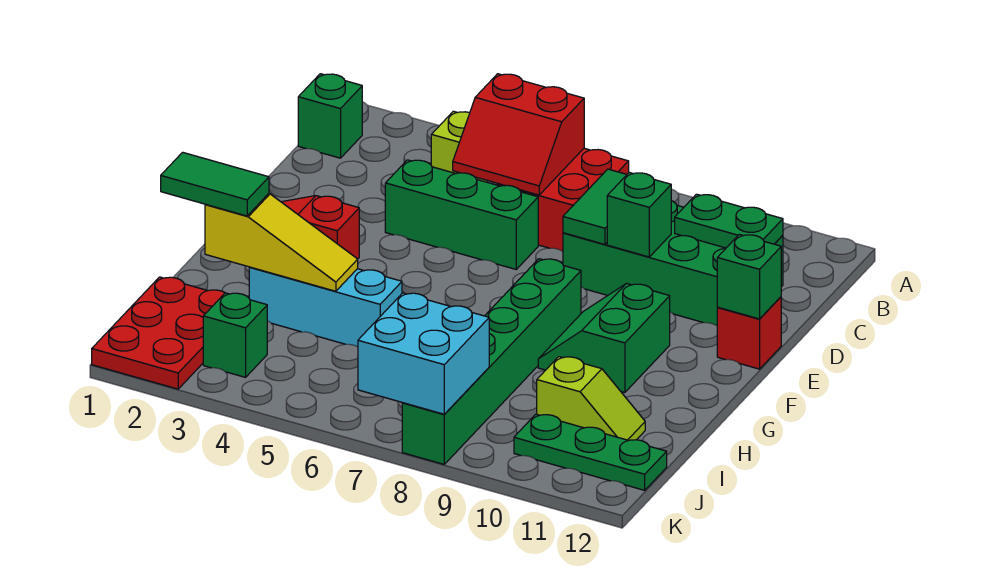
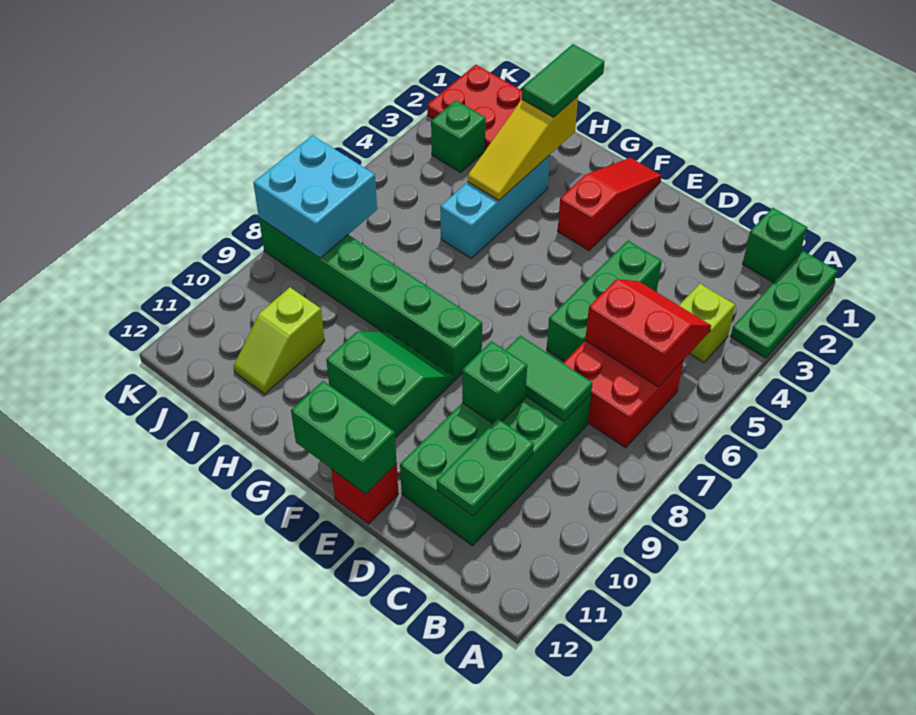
red slope B5:C6 level 2 top B -> red slope B5:C6 level 2 top 6
green brick E12 level 2 -> green brick E12:F12 level 2
green plate J10:J12 level 1 -> green plate A1:A3 level 1

